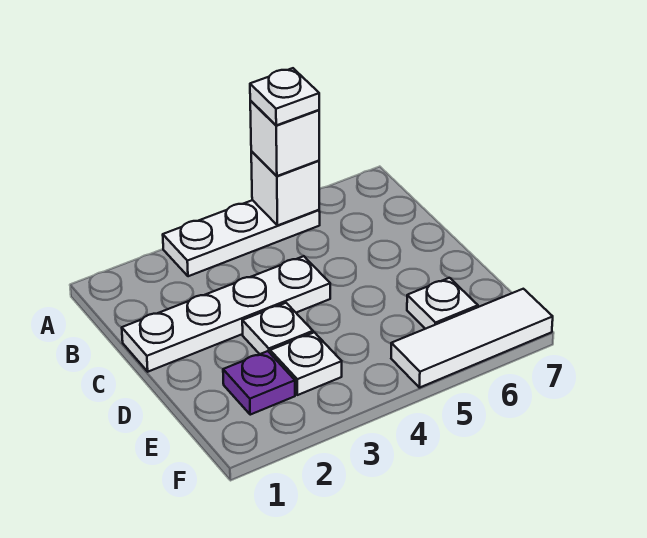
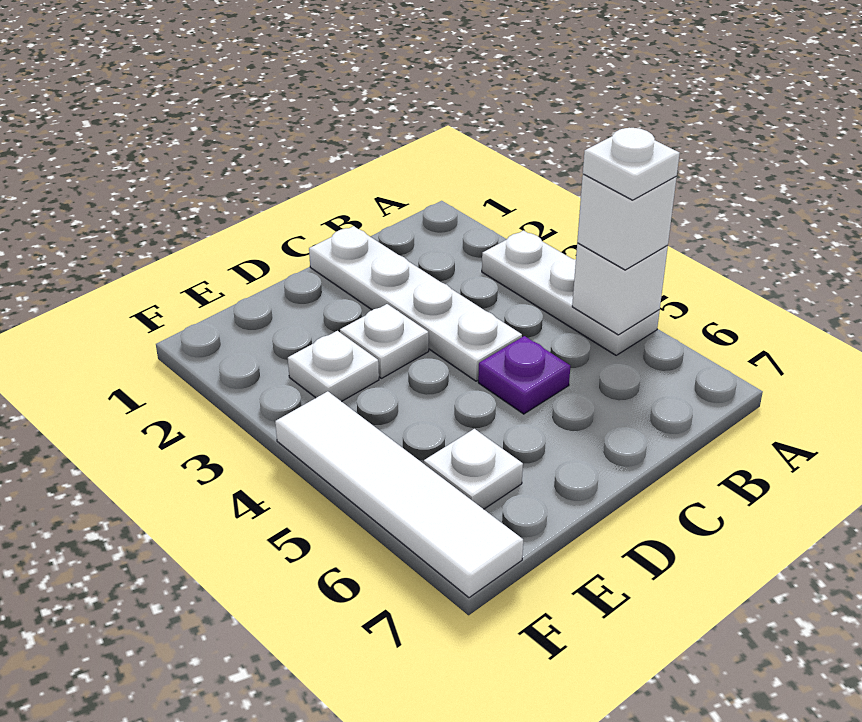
purple plate E2 level 1 -> purple plate C5 level 1
white tile F5:F7 level 1 -> white tile F4:F7 level 1

